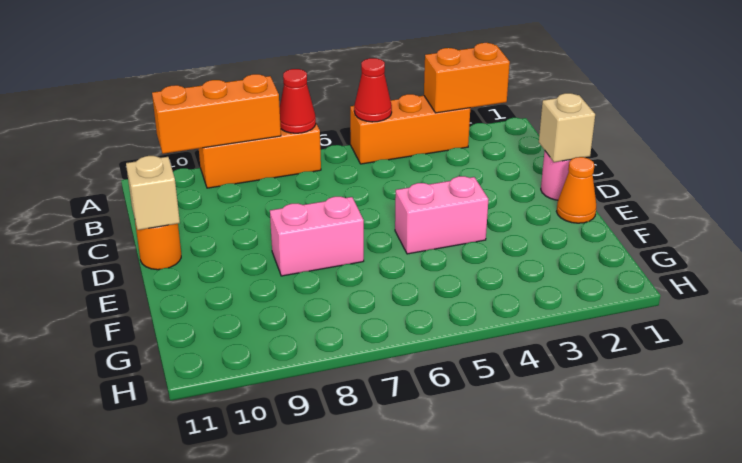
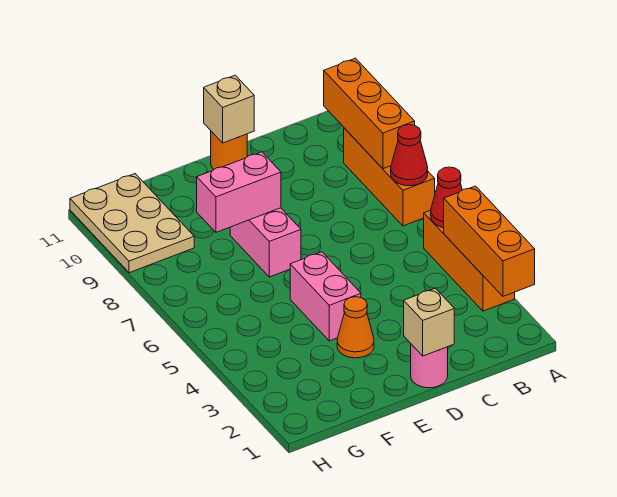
orange brick A2:A3 level 2 -> orange brick A2:A4 level 2
orange cone E1 level 1 -> orange cone E3 level 1
none -> pink brick E8:F8 level 2
none -> tan plate G9:H11 level 1

